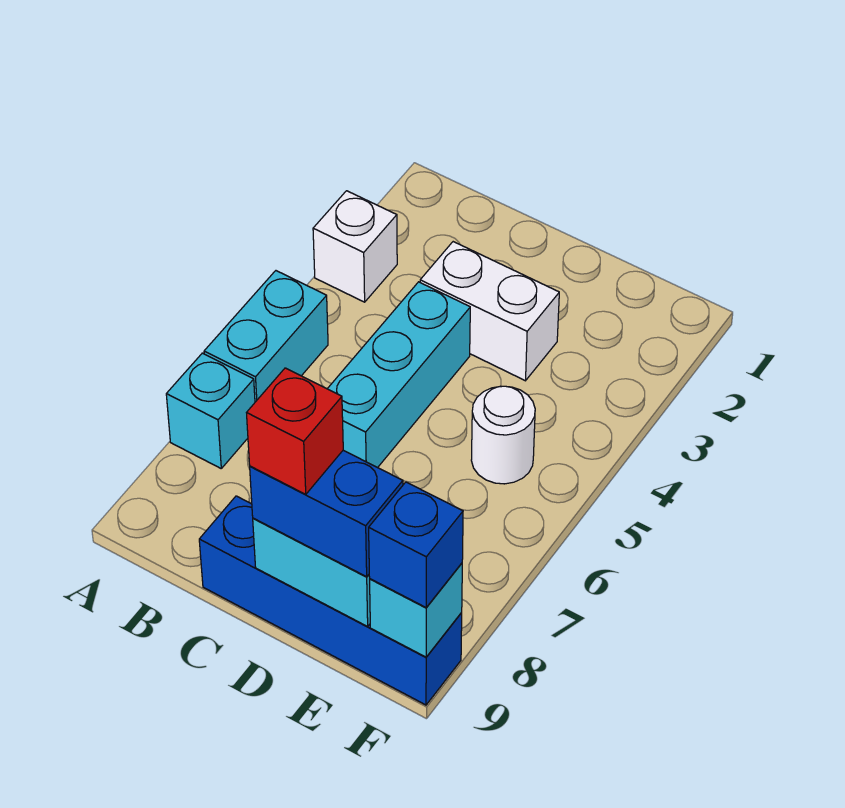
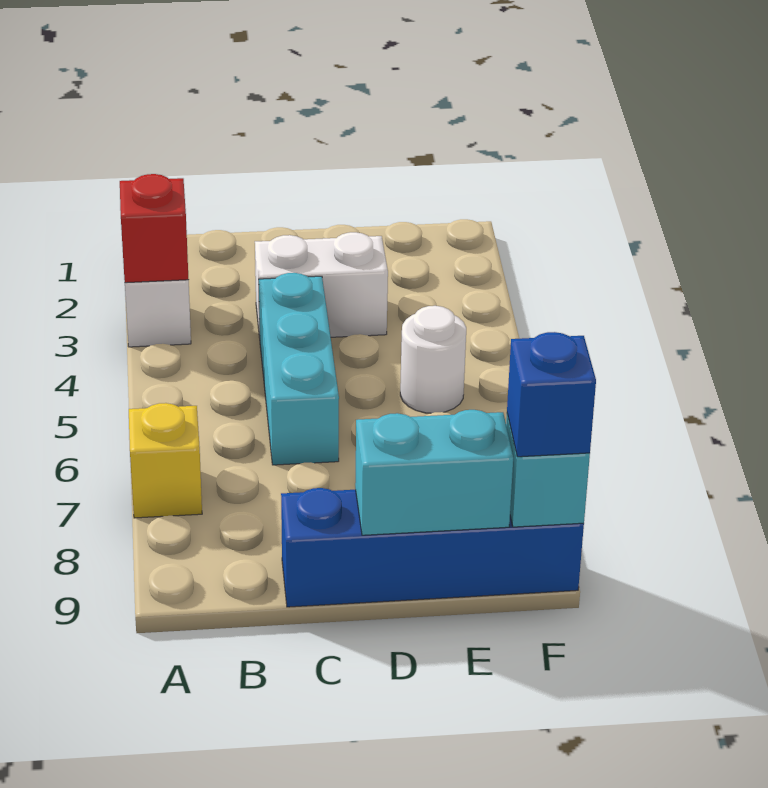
cyan brick A5:A6 level 1 -> none
cyan brick A7 level 1 -> yellow brick A7 level 1
blue brick D9:E9 level 3 -> none
red brick D9 level 4 -> red brick A3 level 2

